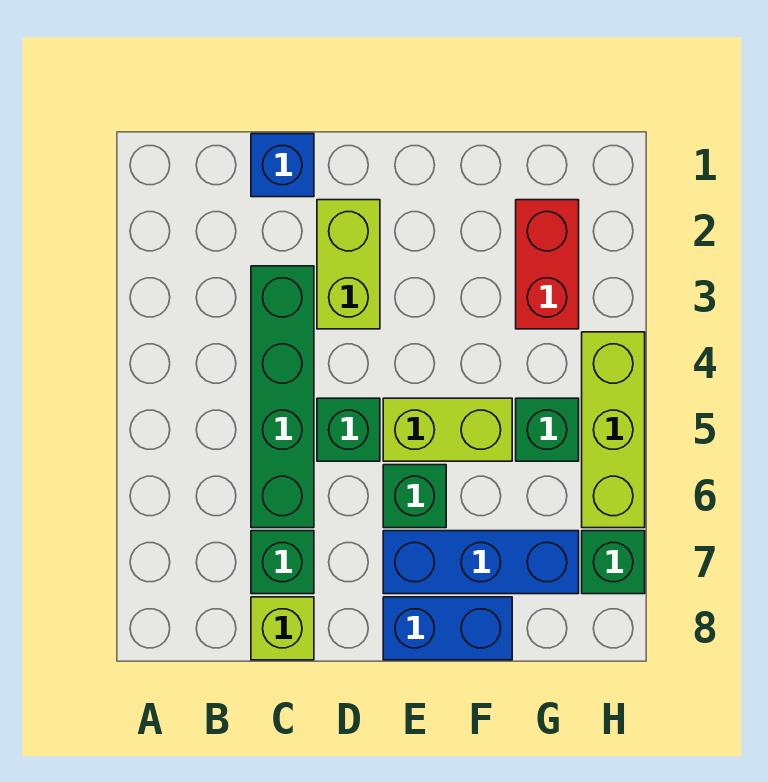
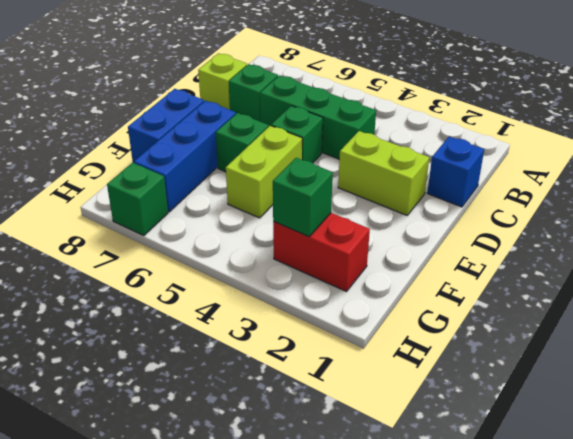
green brick C3:C6 level 1 -> green brick C4:C6 level 1
green brick G5 level 1 -> green brick G3 level 2
lime brick H4:H6 level 1 -> none

